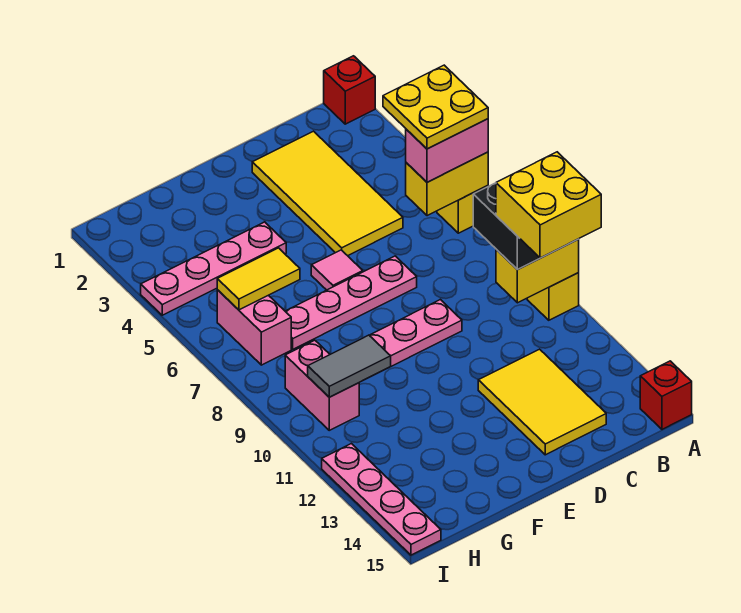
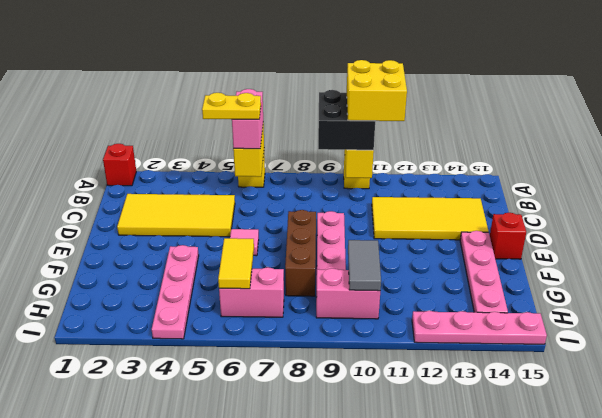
yellow plate A5:B6 level 4 -> yellow plate B5:B6 level 4
red brick A15 level 1 -> red brick E15 level 1
yellow tile C12:D14 level 1 -> yellow tile C11:D14 level 1
pink plate D7:G7 level 1 -> pink plate E14:H14 level 1
none -> brown brick E8:G8 level 1

